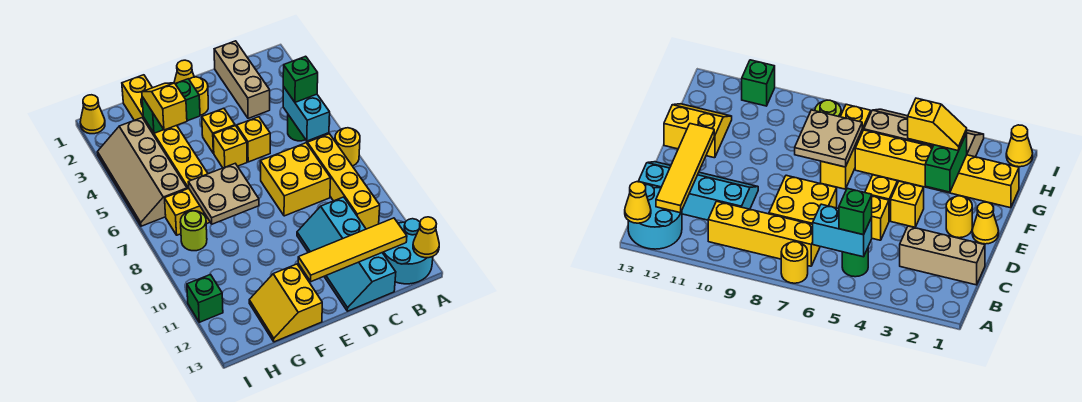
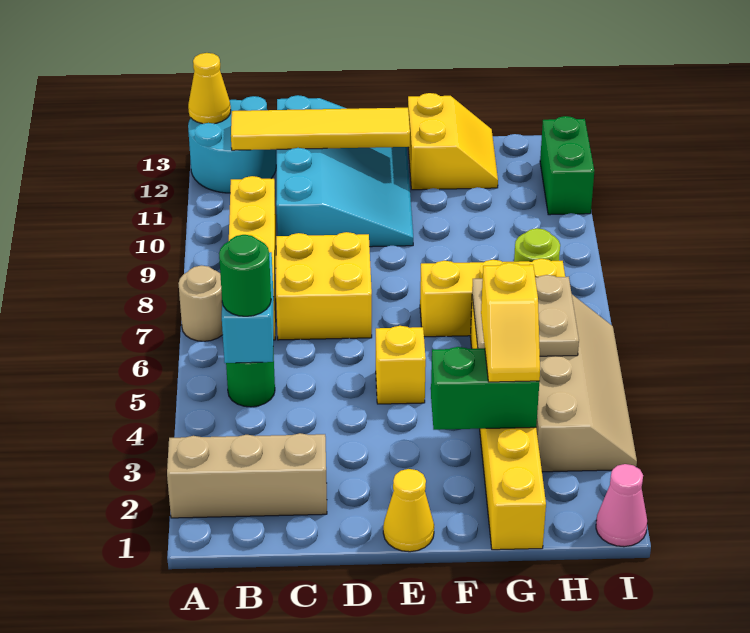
yellow round brick A7 level 1 -> tan round brick A7 level 1
green brick B5 level 3 -> green round brick B5 level 3
tan brick C1:C3 level 1 -> tan brick A2:C2 level 1
cyan slope C10:D13 level 1 top C -> cyan slope C10:E13 level 1 top C
yellow brick D5 level 1 -> none
yellow round brick E2 level 1 -> none
yellow brick E4 level 1 -> none
tan plate F7:G8 level 2 -> tan plate G5:H6 level 2
yellow cone I1 level 1 -> pink cone I1 level 1
green brick I11 level 1 -> green brick I11:I12 level 1

